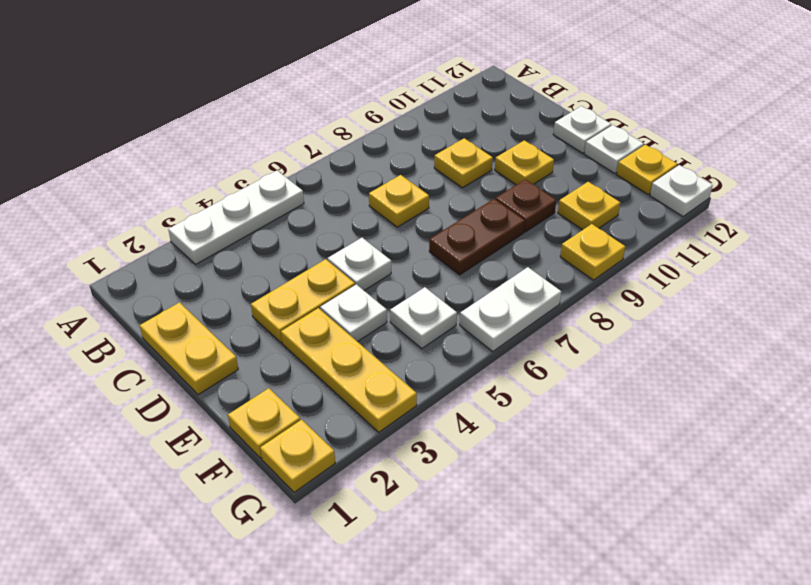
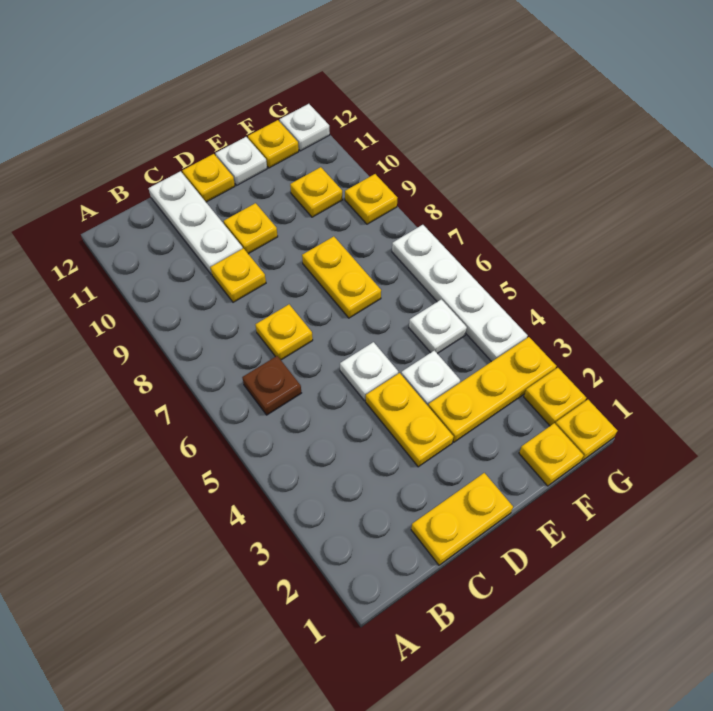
white plate A3:A5 level 1 -> white plate C10:C12 level 1
white plate D12 level 1 -> yellow plate D12 level 1
brown plate E7:E8 level 1 -> yellow plate E7:E8 level 1
brown plate E9 level 1 -> brown plate B6 level 1
none -> yellow plate G2 level 1
white plate G6:G7 level 1 -> white plate G4:G7 level 1

